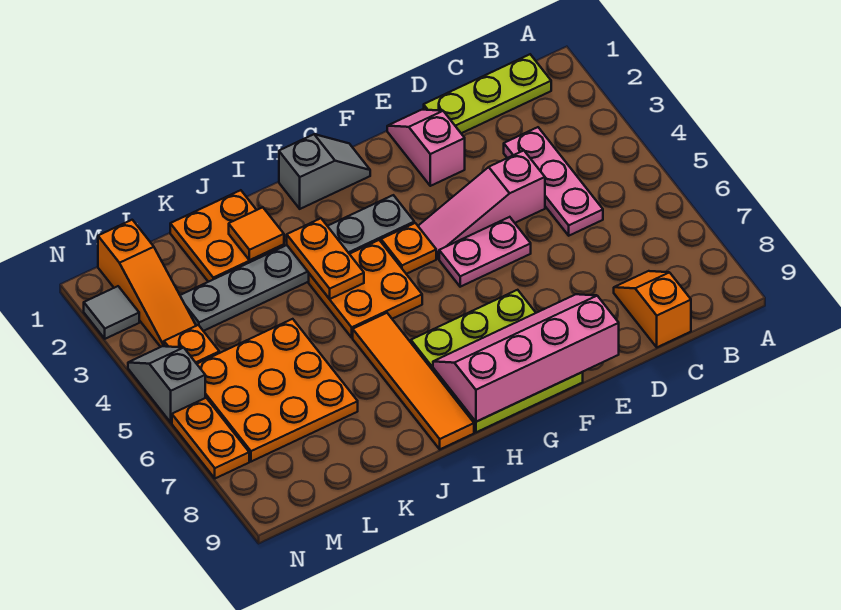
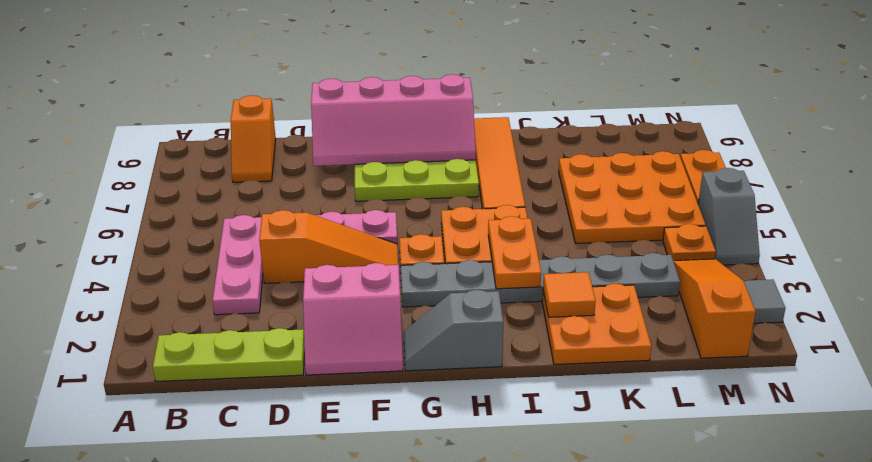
pink slope D4:F4 level 1 top D -> orange slope D4:F4 level 1 top D
pink slope E1:E2 level 1 top 2 -> pink slope E1:F2 level 1 top 2

